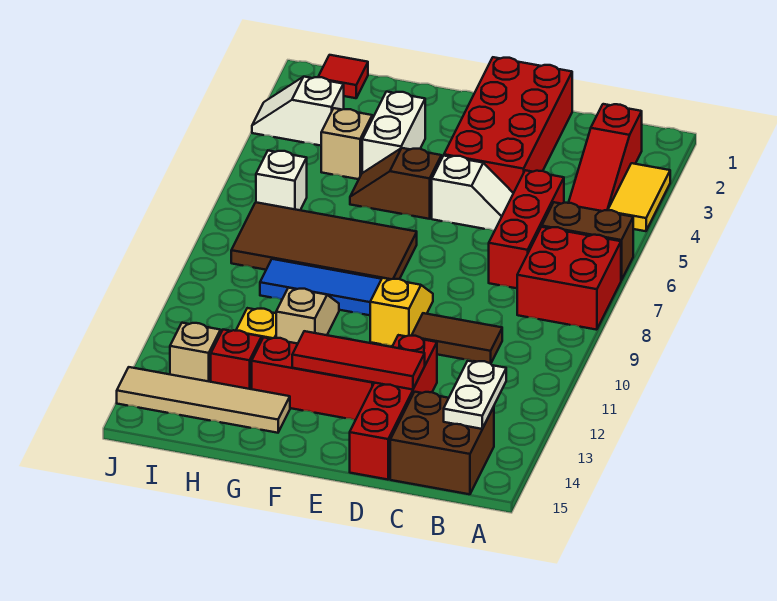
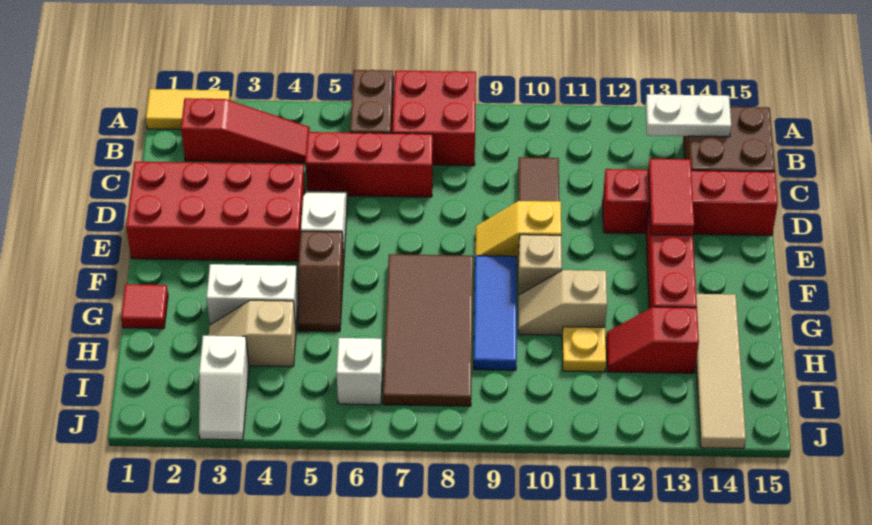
yellow tile A3:A4 level 1 -> yellow tile A1:A2 level 1
red tile D13:F13 level 2 -> red tile D13:E13 level 2
red tile I1 level 1 -> red tile G1 level 1
tan brick I13 level 1 -> tan brick F10 level 1

